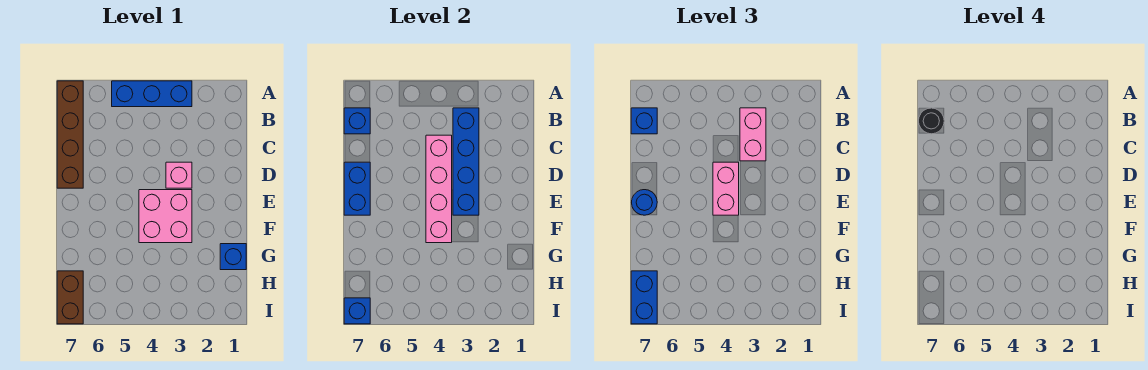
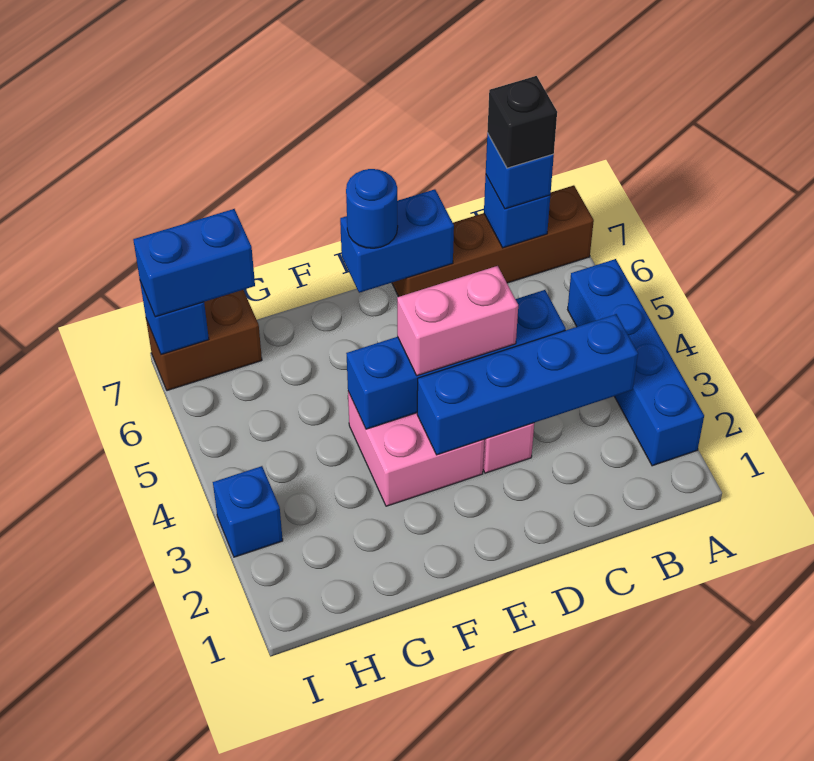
blue brick A3:A5 level 1 -> blue brick A2:A5 level 1
pink brick B3:C3 level 3 -> none
black round brick B7 level 4 -> black brick B7 level 4
pink brick C4:F4 level 2 -> blue brick C4:F4 level 2
blue brick G1 level 1 -> blue brick I3 level 1

